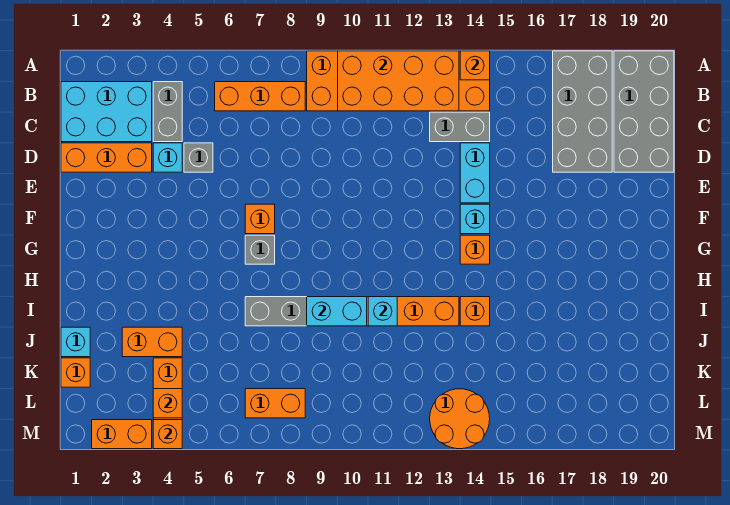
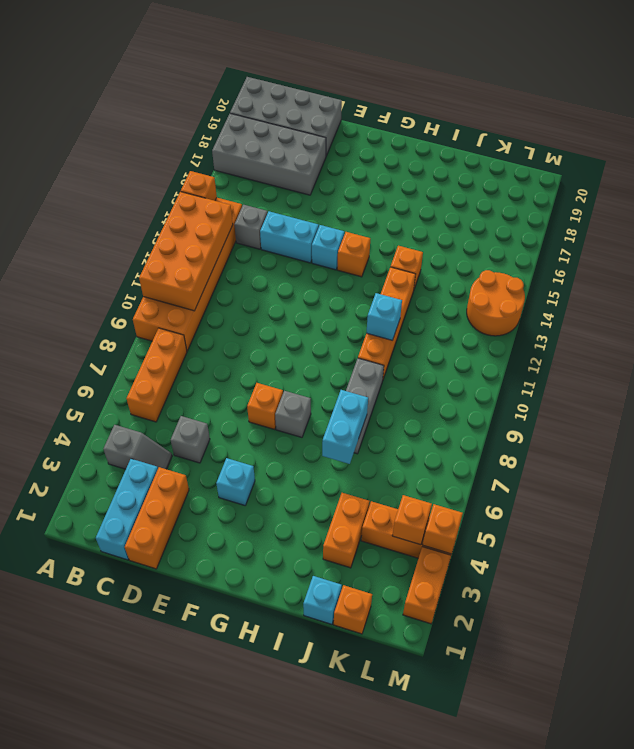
cyan brick B1:C3 level 1 -> cyan brick C1:C3 level 1
grey brick B4:C4 level 1 -> grey slope B4:C4 level 1 top B
grey brick C13:C14 level 1 -> grey brick C14 level 1
cyan brick D4 level 1 -> cyan brick F4 level 1
cyan brick I9:I10 level 2 -> cyan brick I6:I7 level 2
orange brick L7:L8 level 1 -> none

